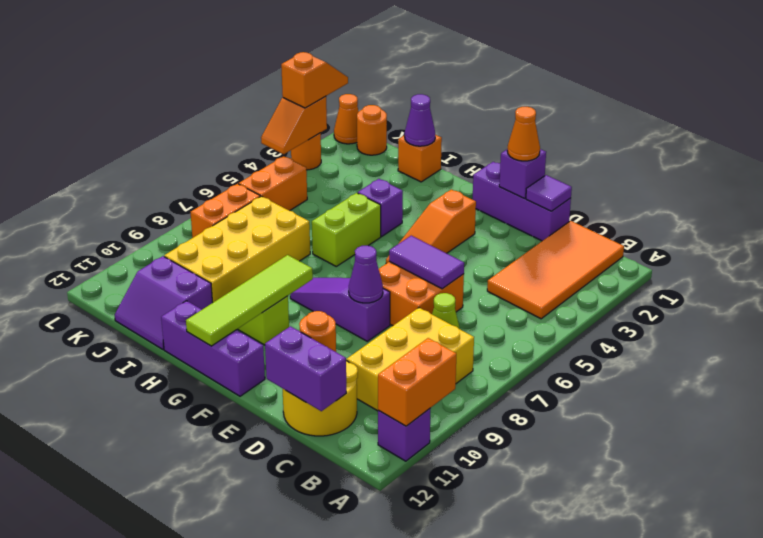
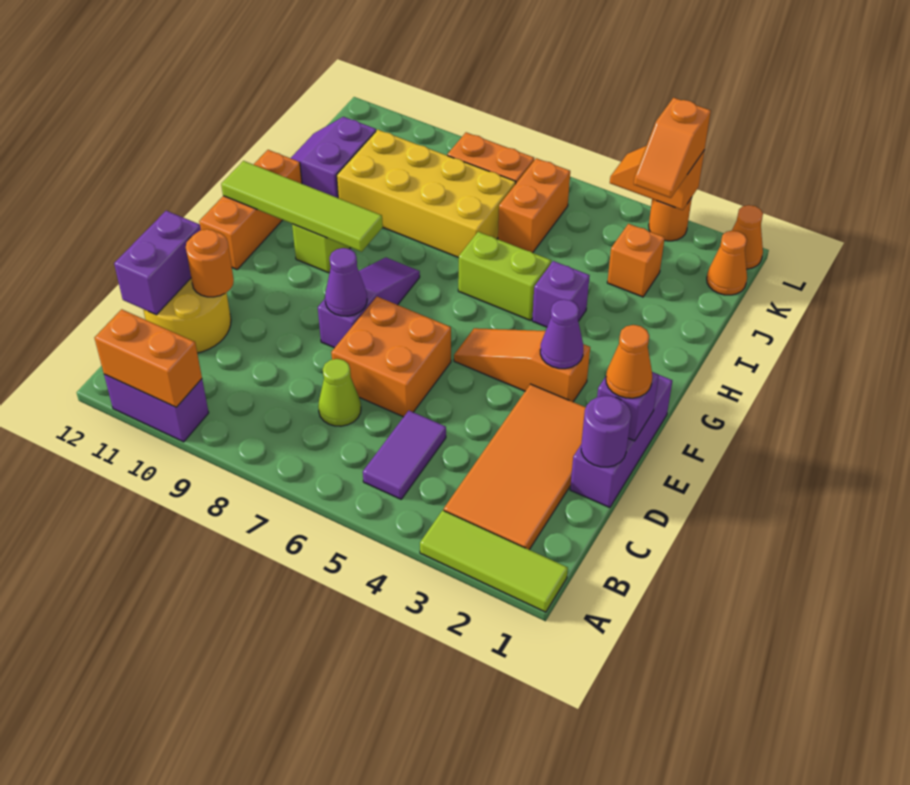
none -> lime tile A1:A3 level 1
purple brick A11 level 1 -> purple brick A10:A11 level 1
orange tile B1:C4 level 1 -> orange tile B2:E3 level 1
yellow brick B8:C10 level 1 -> none
purple tile D1 level 2 -> purple round brick D1 level 2
purple tile D6:E6 level 2 -> purple tile B5:C5 level 1
purple brick F12:H12 level 1 -> orange brick F12:H12 level 1
orange brick I1 level 1 -> orange brick J3 level 1
purple cone I1 level 2 -> purple cone F3 level 2
orange round brick K1 level 1 -> orange cone K1 level 1
orange brick K5:K6 level 1 -> orange brick J6:K6 level 1
orange slope L2:L3 level 3 top 3 -> orange slope K3:L3 level 3 top L

